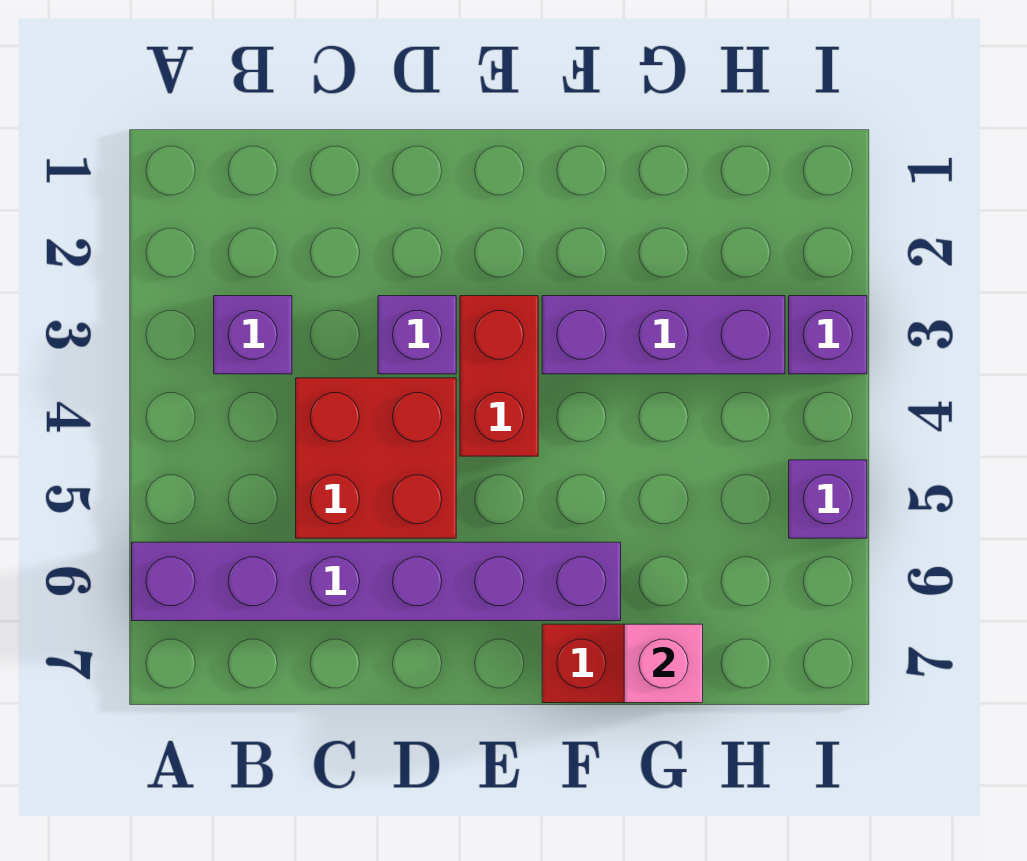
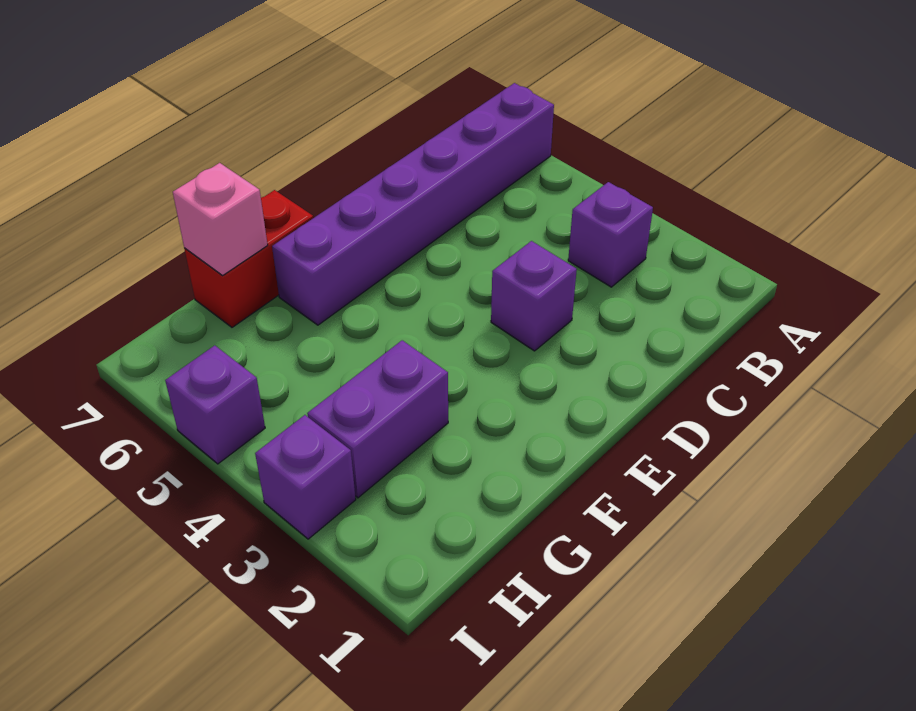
red brick C4:D5 level 1 -> none
red brick E3:E4 level 1 -> none
purple brick F3:H3 level 1 -> purple brick G3:H3 level 1

